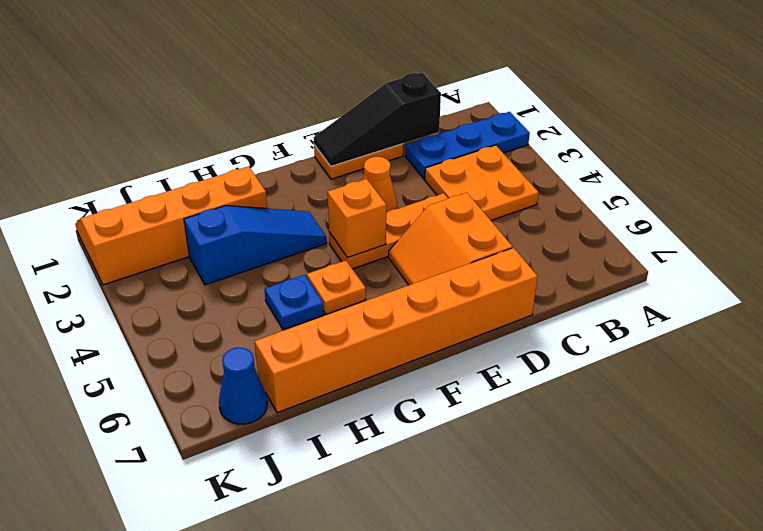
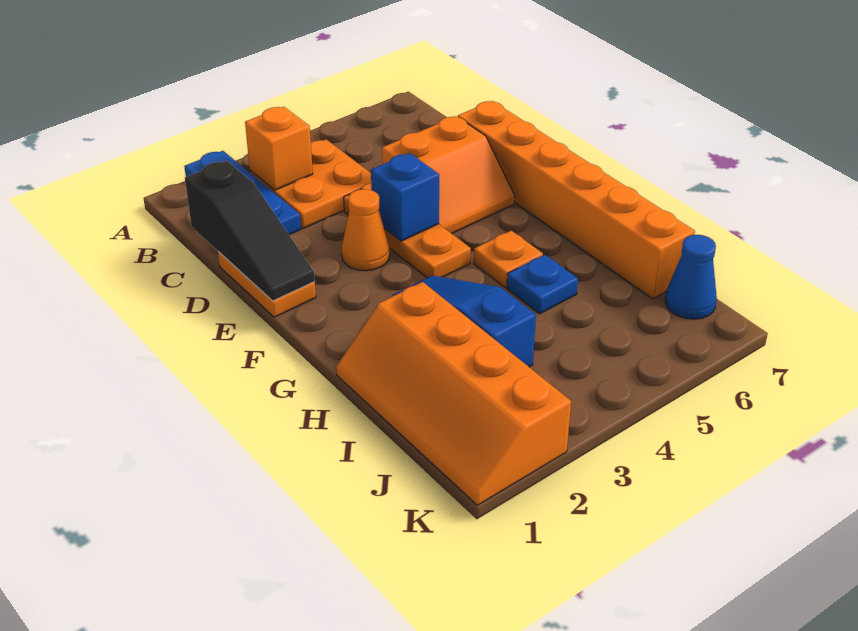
none -> blue brick E4 level 2
orange brick F4 level 2 -> orange brick B3 level 2

